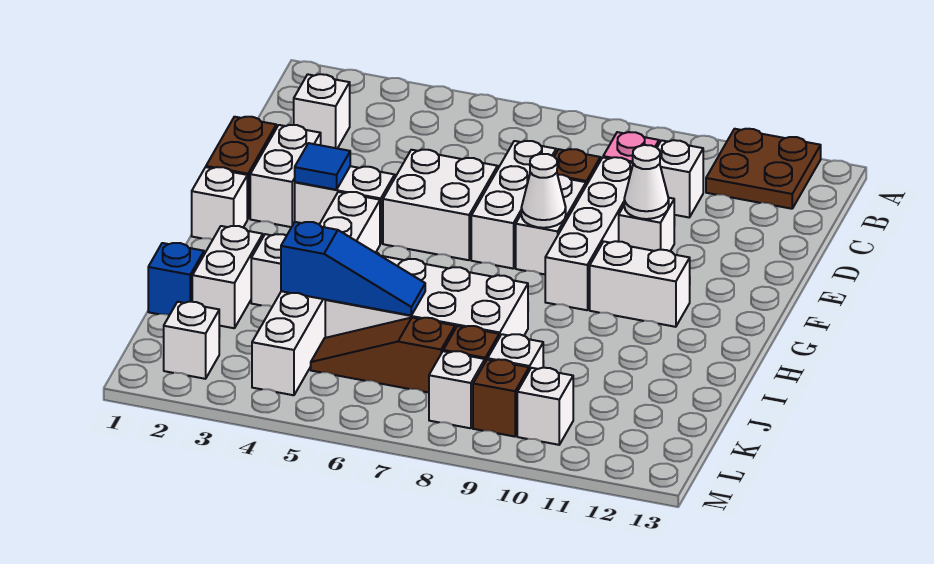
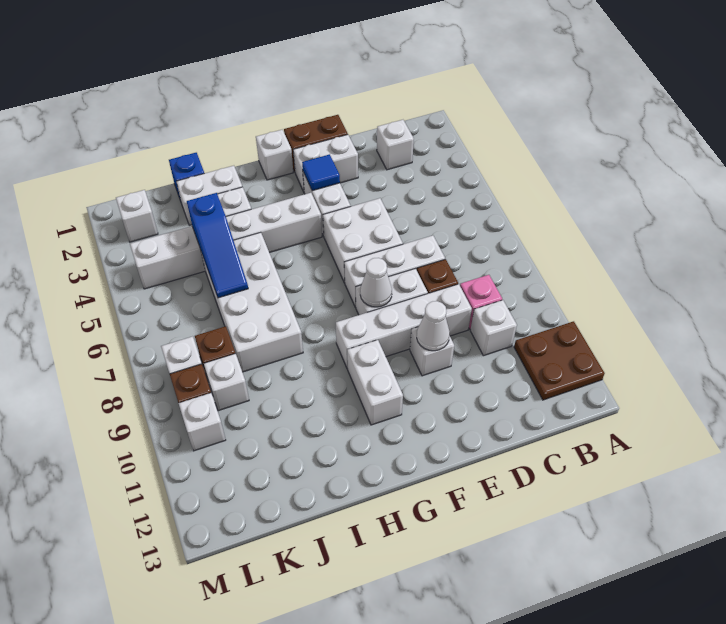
brown slope K5:K7 level 1 top 7 -> none

